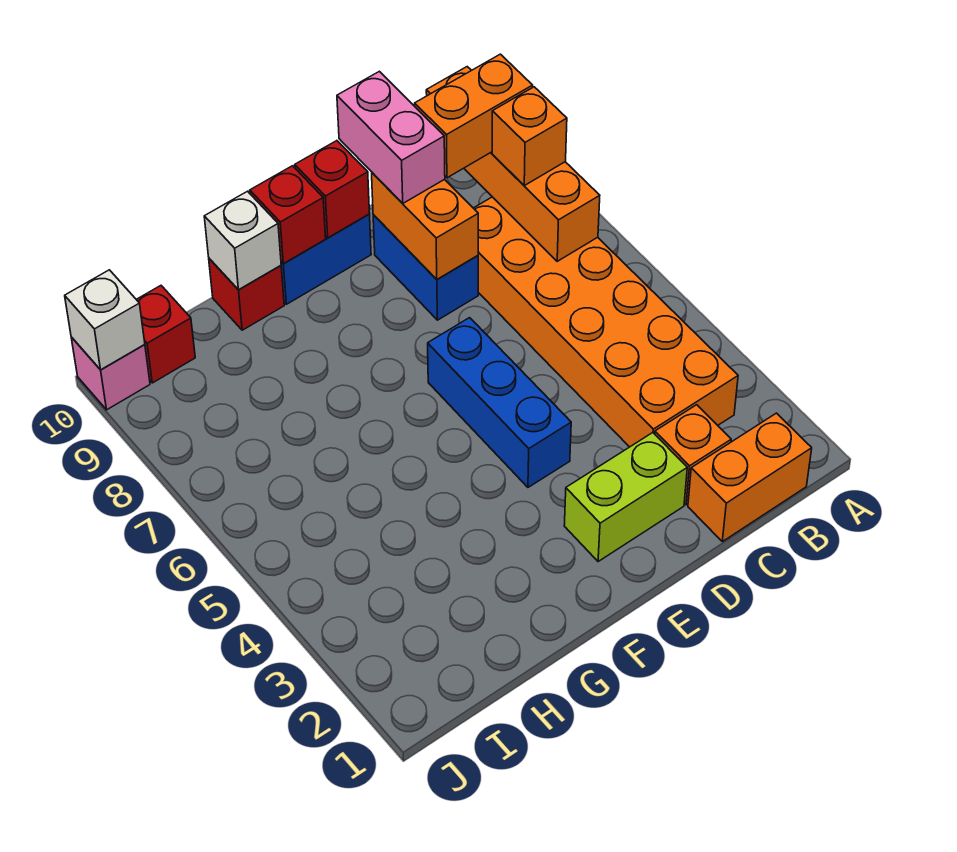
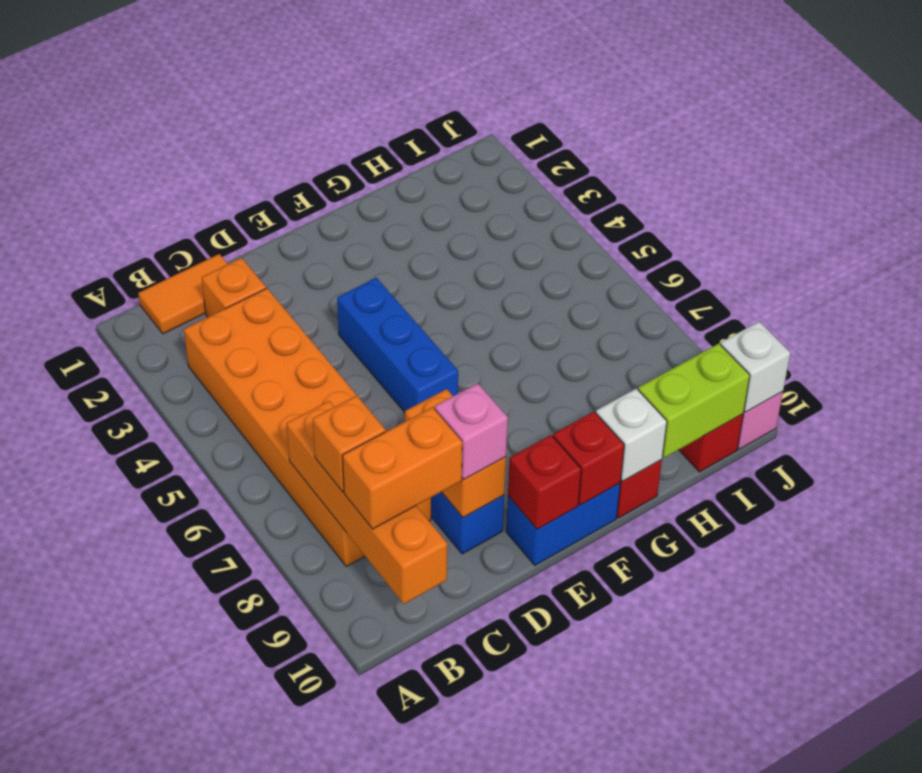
orange brick B1:C1 level 1 -> orange tile B1:C1 level 1
lime brick D2:E2 level 1 -> lime brick H10:I10 level 2
pink brick D9:D10 level 3 -> pink brick D9 level 3

